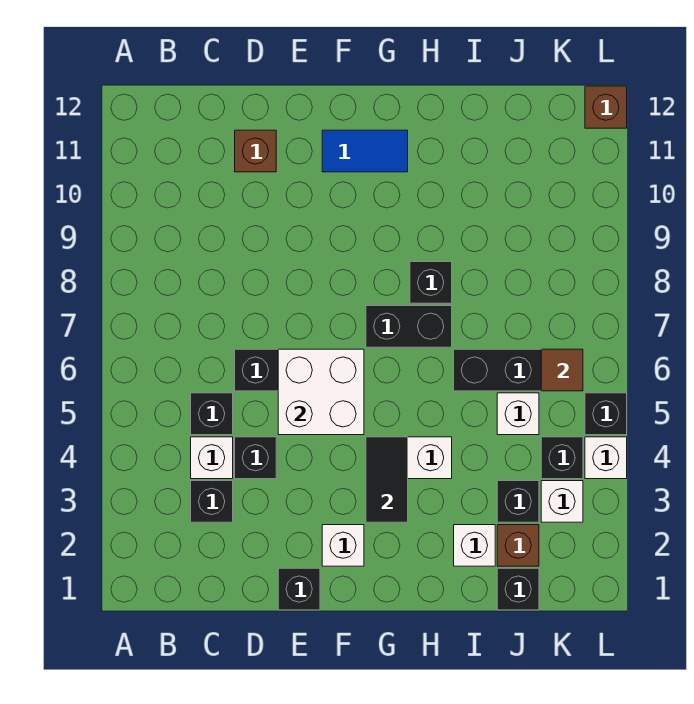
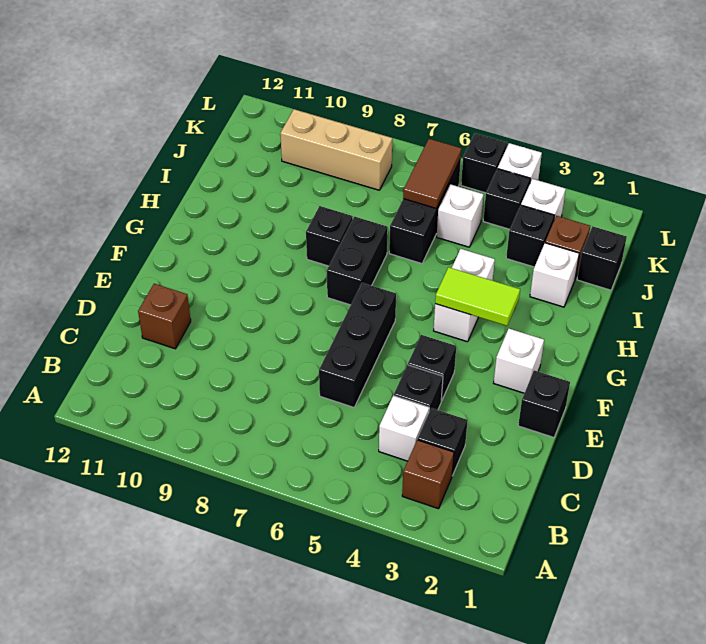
black brick C5 level 1 -> black brick E4 level 1
white brick E5:F6 level 2 -> none
blue tile F11:G11 level 1 -> none
black tile G3:G4 level 2 -> lime tile G3:G4 level 2
brown tile K6 level 2 -> brown tile J6:K6 level 2
none -> tan brick K8:K10 level 1
brown brick L12 level 1 -> brown brick B3 level 1

